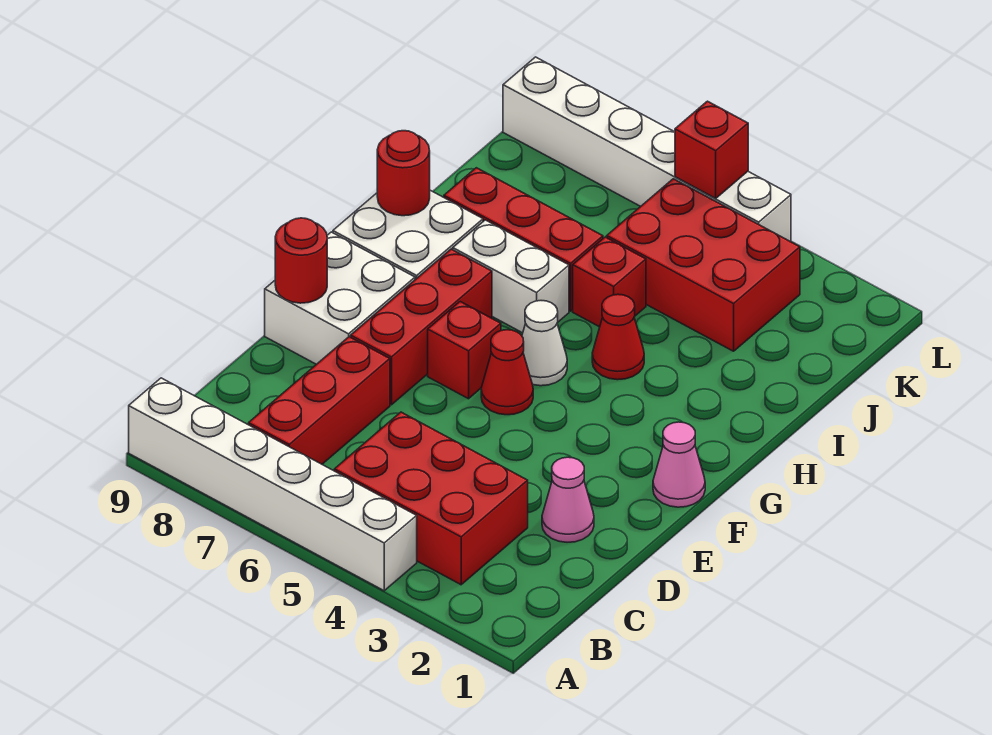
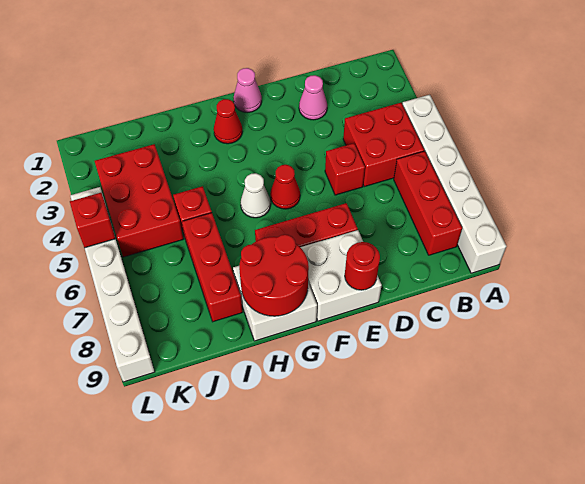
red brick B3:C5 level 1 -> red brick B4:C5 level 1
red brick B7:D7 level 1 -> red brick B6:B8 level 1
red brick F6 level 1 -> red brick D5 level 1
red cone H4 level 1 -> red cone G2 level 1
white brick H6:H7 level 1 -> none
red round brick H9 level 2 -> red round brick G8:H9 level 2

